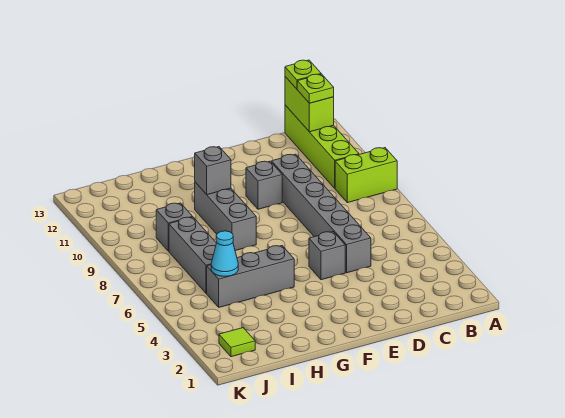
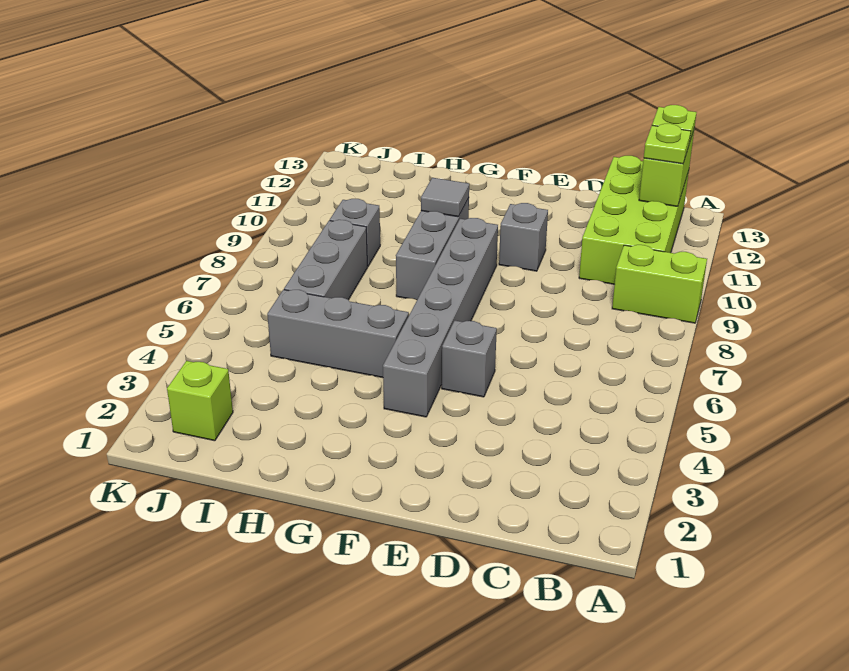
lime brick B10:B13 level 1 -> lime brick B10:C13 level 1
grey brick D5:D10 level 1 -> grey brick F4:F9 level 1
grey brick G10 level 2 -> grey tile G10 level 2
cyan cone I5 level 2 -> none
lime tile J2 level 1 -> lime brick J2 level 1

